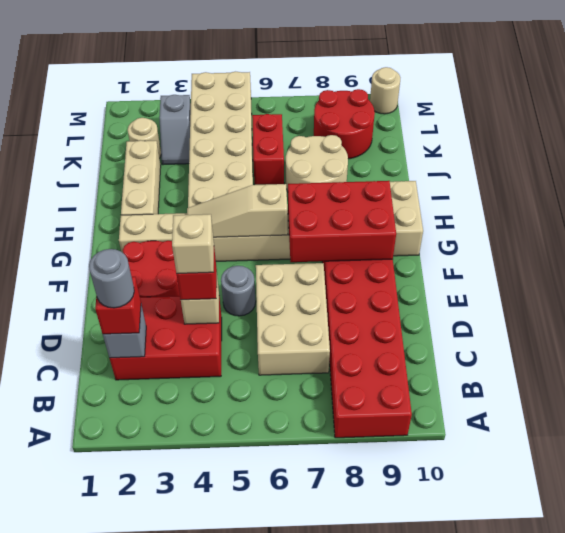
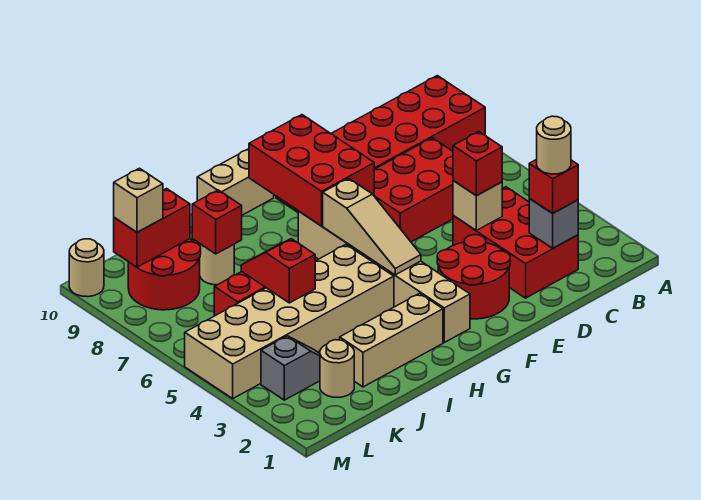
grey round brick C2 level 4 -> tan round brick C2 level 4
tan brick C6:E7 level 1 -> red brick C6:E7 level 1
tan brick D4 level 4 -> tan brick L9 level 3
grey round brick E5 level 1 -> none
tan round brick I7:J8 level 1 -> tan round brick J8 level 1
none -> red slope J5:J6 level 2 top 5
none -> red brick J8 level 2
none -> red brick K9:L9 level 2

